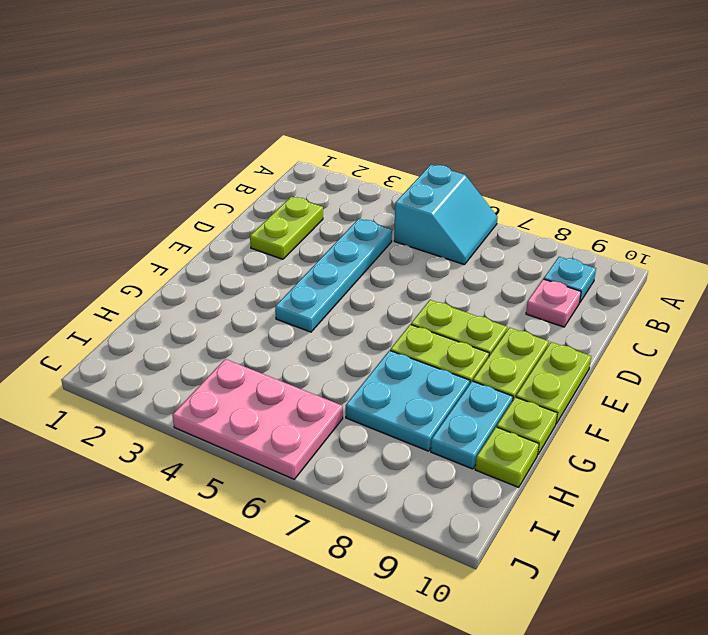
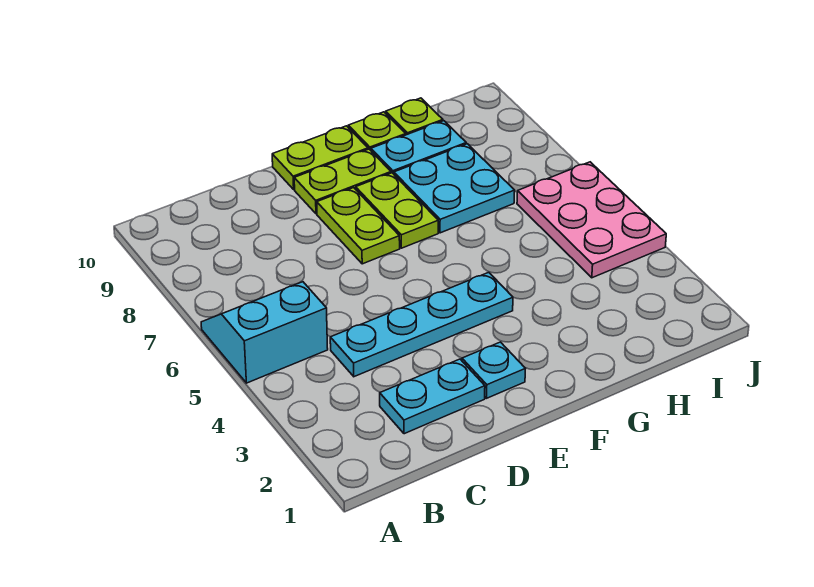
cyan plate B9 level 1 -> cyan plate E2 level 1
lime plate C2:D2 level 1 -> cyan plate C2:D2 level 1
pink plate C9 level 1 -> none

